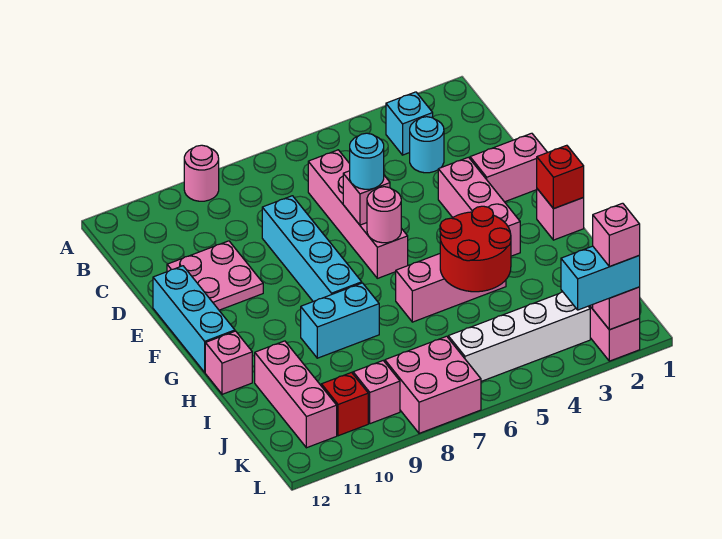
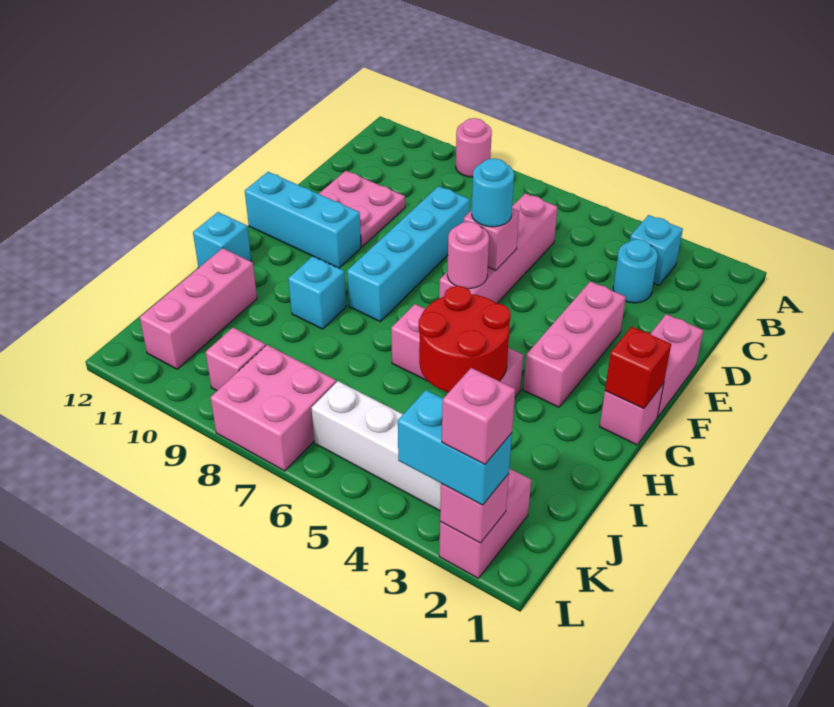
pink brick E1:E2 level 1 -> pink brick E1:F1 level 1
cyan brick E12:G12 level 1 -> cyan brick F10:F12 level 1
cyan brick H8:H9 level 1 -> cyan brick H9 level 1
pink brick H12 level 1 -> cyan brick H12 level 1
red brick K10 level 1 -> none

